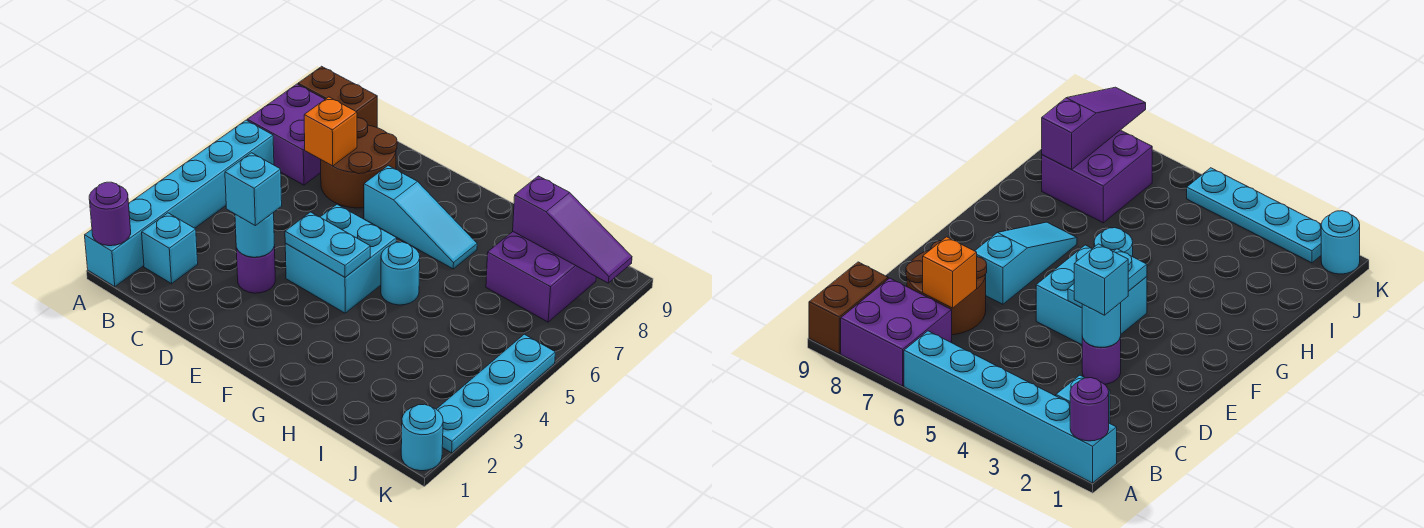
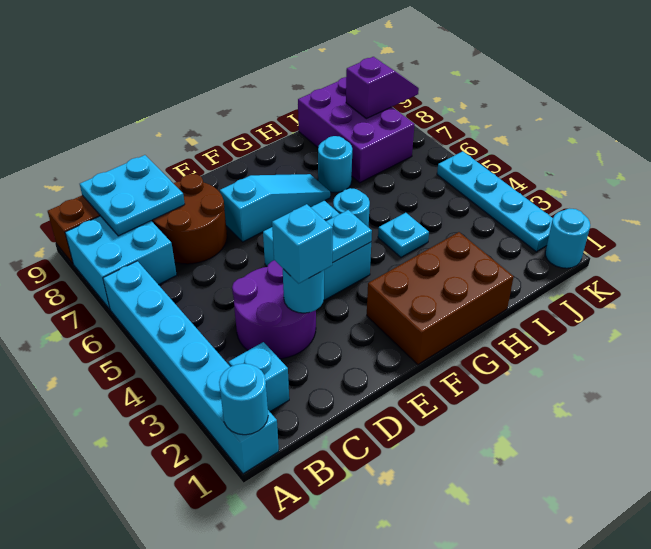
purple round brick A1 level 2 -> cyan round brick A1 level 2
purple brick A7:B8 level 1 -> cyan brick A7:B8 level 1
none -> cyan plate B8:C9 level 2
orange brick C7 level 2 -> none
purple round brick D3 level 1 -> purple round brick C3:D4 level 1
none -> brown brick F1:H2 level 1
none -> cyan plate H4 level 1
none -> cyan round brick H7 level 1
purple brick I7:J8 level 1 -> purple brick I7:J9 level 1
purple slope I8:K8 level 2 top I -> purple slope J8:K8 level 2 top J

